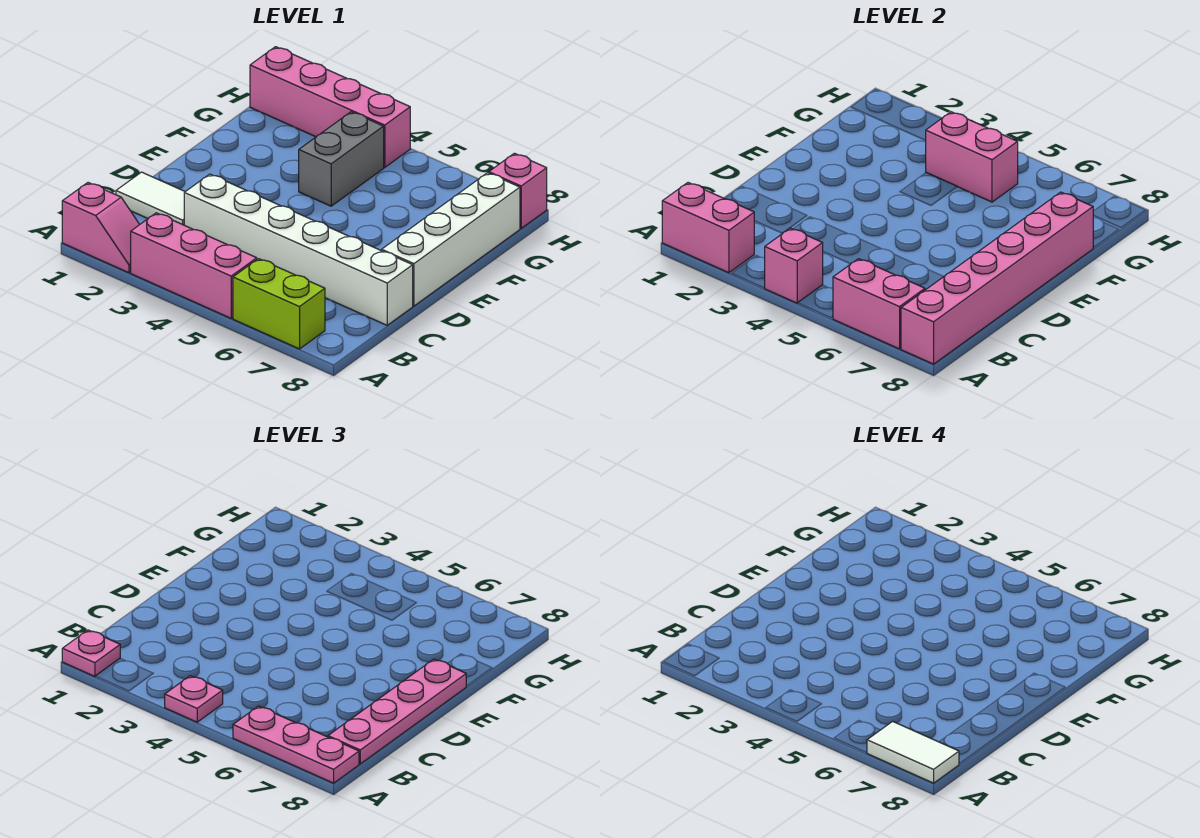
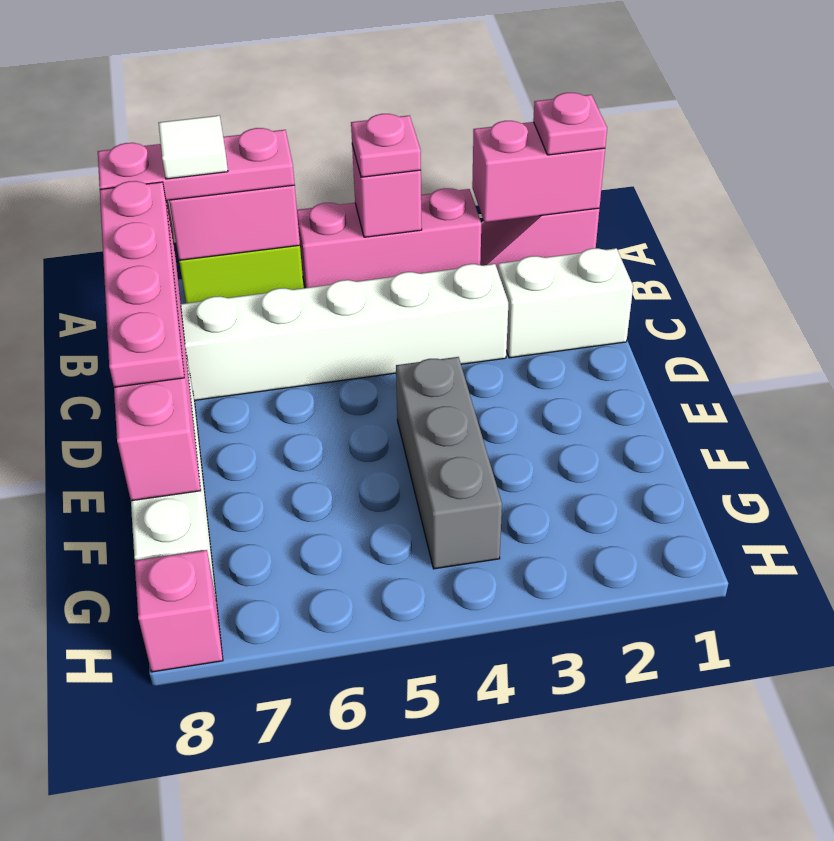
white tile A7:A8 level 4 -> white tile A7 level 4
white tile C1:C2 level 1 -> white brick C1:C2 level 1
grey brick F4:G4 level 1 -> grey brick E4:G4 level 1
pink brick G4:G5 level 2 -> none
pink brick H1:H4 level 1 -> none

